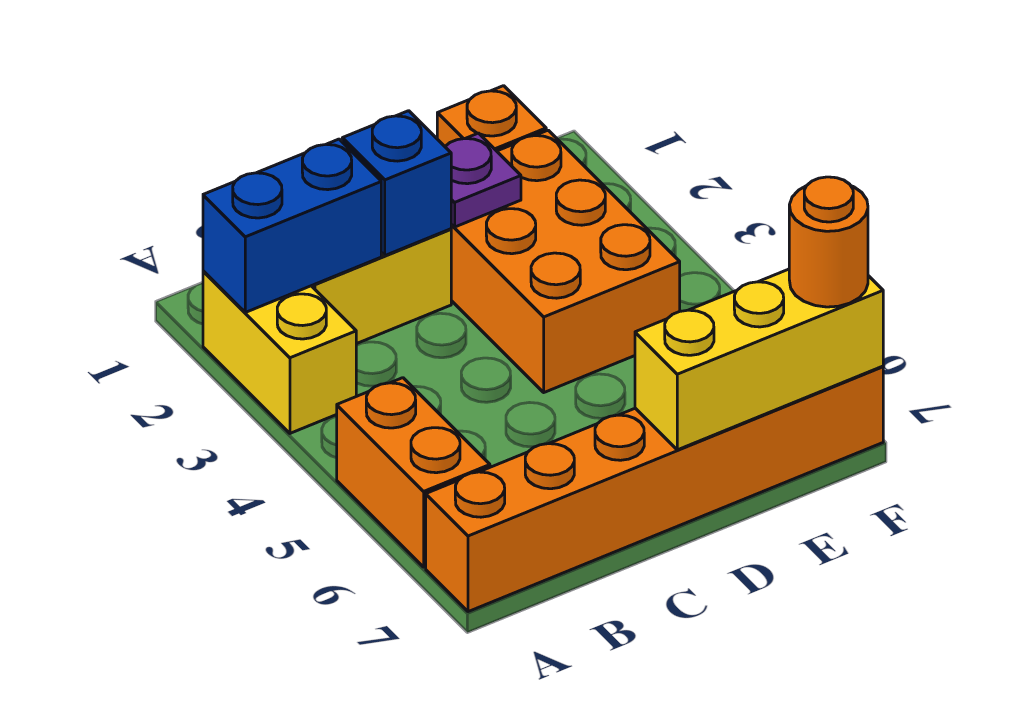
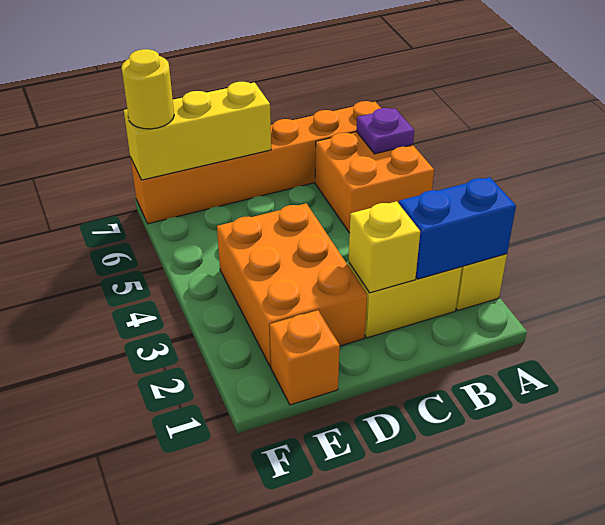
orange brick A5:A6 level 1 -> orange brick A5:B6 level 1
blue brick C2 level 2 -> yellow brick C2 level 2
purple plate D2 level 2 -> purple plate A6 level 2
orange round brick F7 level 3 -> yellow round brick F7 level 3

